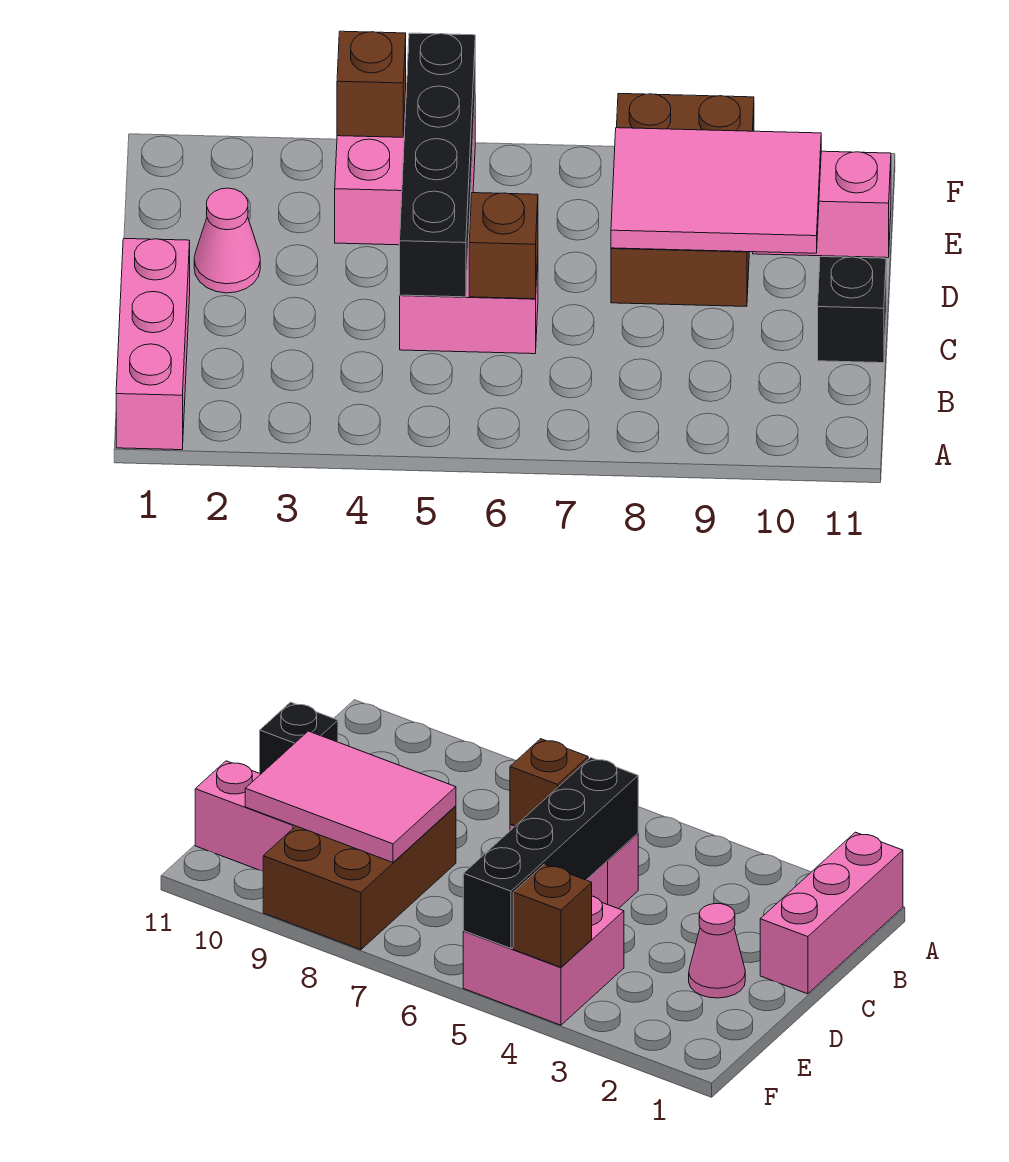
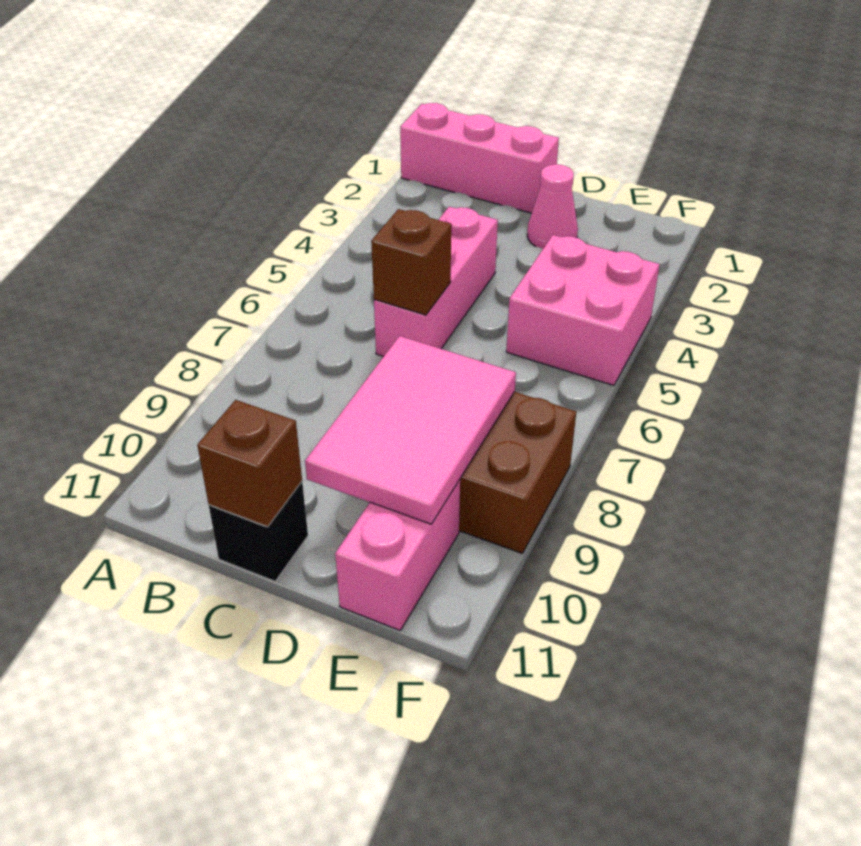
pink brick C5:C6 level 1 -> pink brick C4:C6 level 1
black brick C5:F5 level 2 -> none
brown brick F4 level 2 -> brown brick C11 level 2

